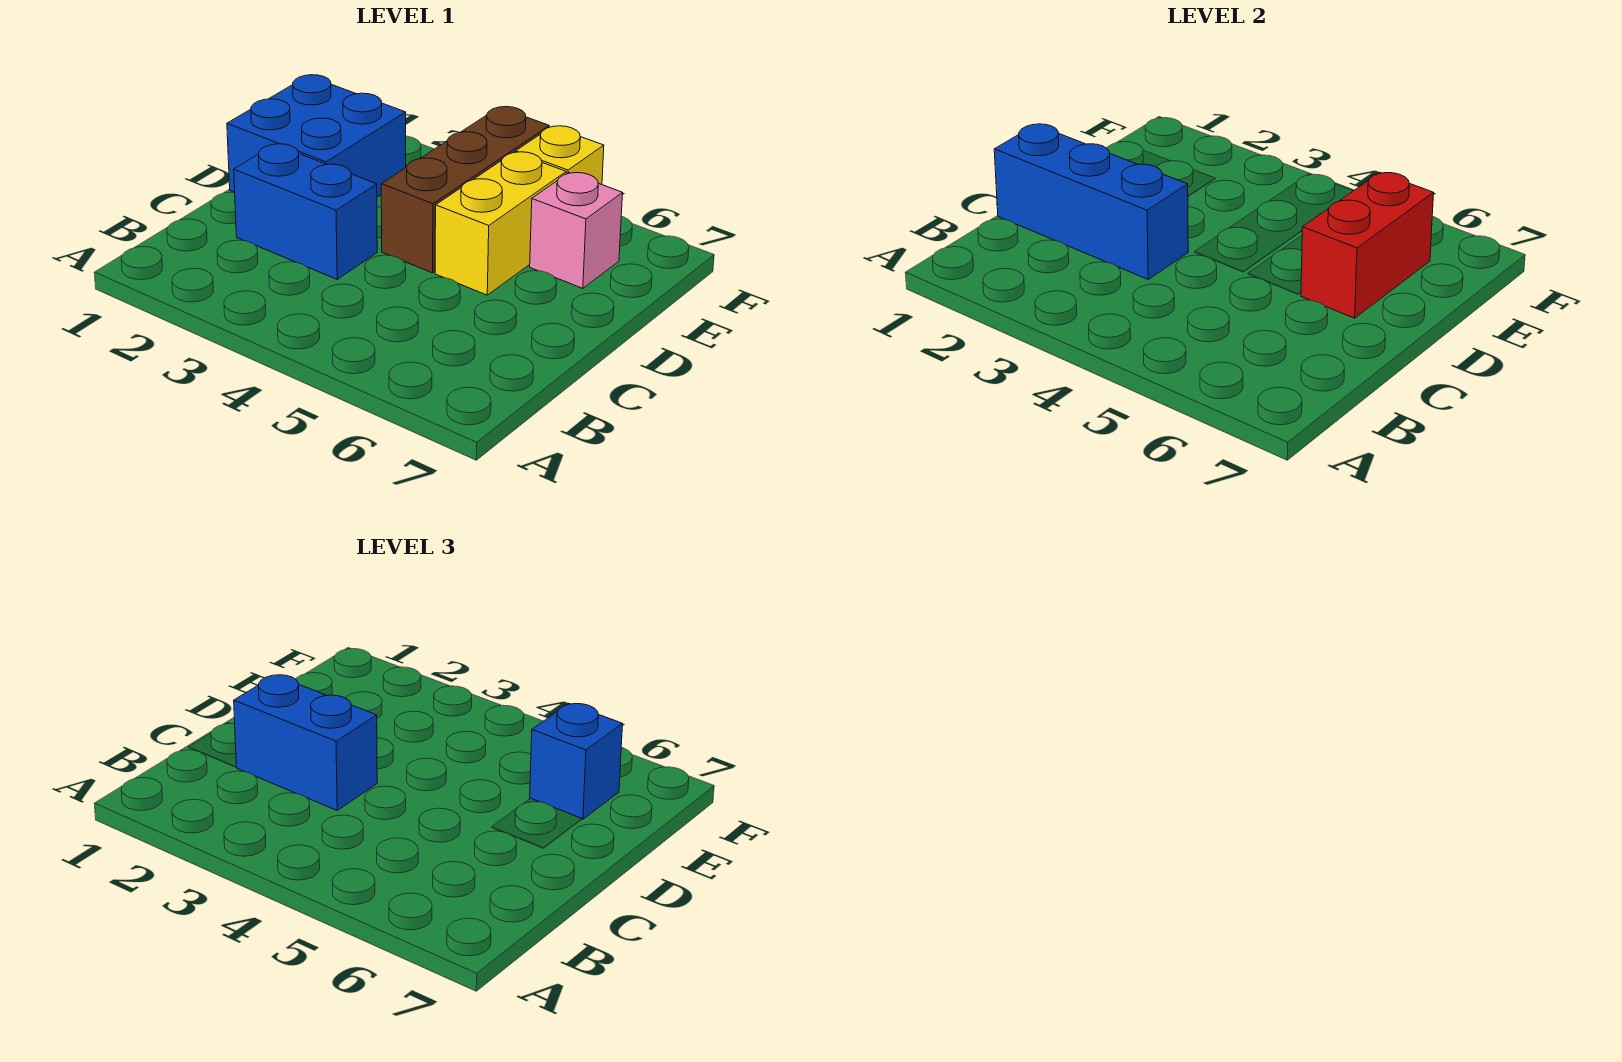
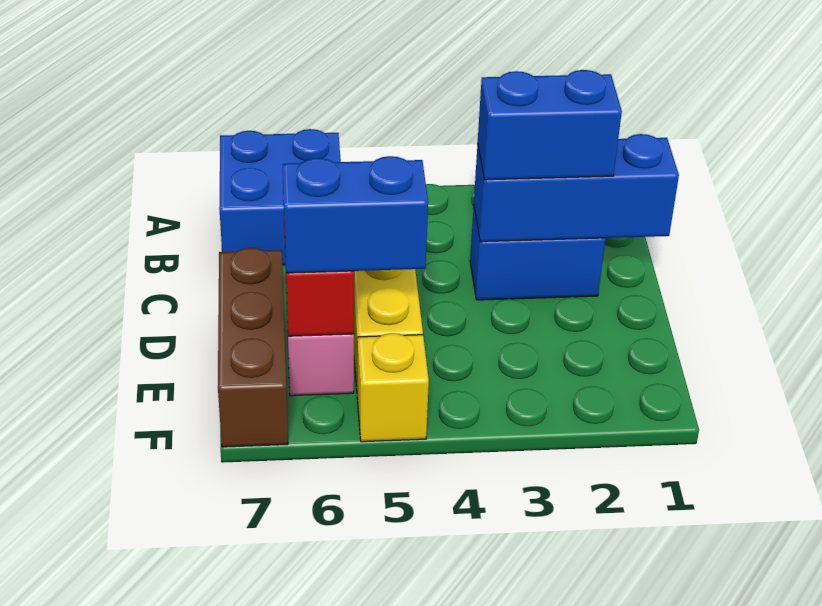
blue brick D1:E2 level 1 -> blue brick A6:B7 level 1
brown brick D4:F4 level 1 -> brown brick D7:F7 level 1
blue brick E6 level 3 -> blue brick E5:E6 level 3

